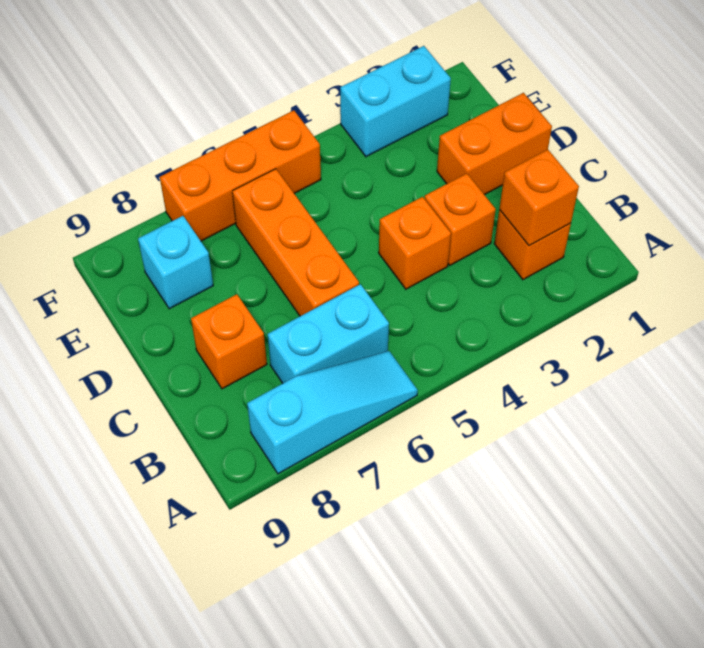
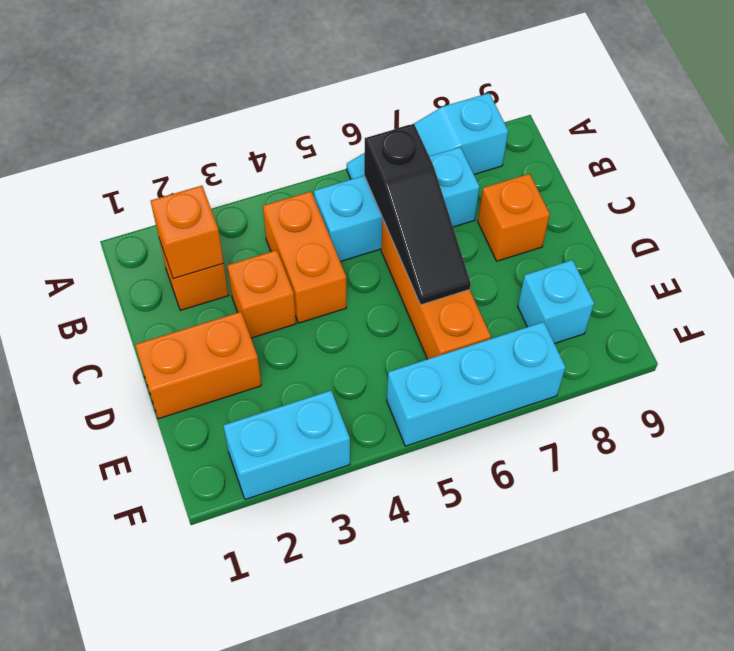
cyan brick B6:B7 level 1 -> cyan brick B5:B7 level 1
none -> black slope B6:D6 level 2 top B
orange brick C4 level 1 -> orange brick B4:C4 level 1
orange brick F5:F7 level 1 -> cyan brick F5:F7 level 1

